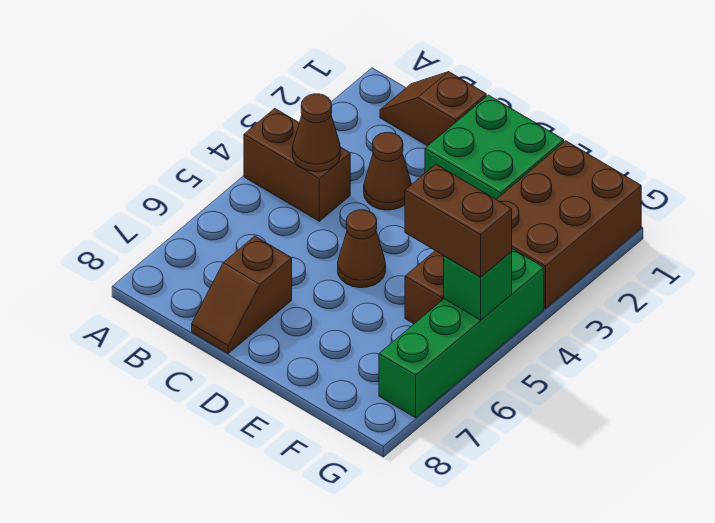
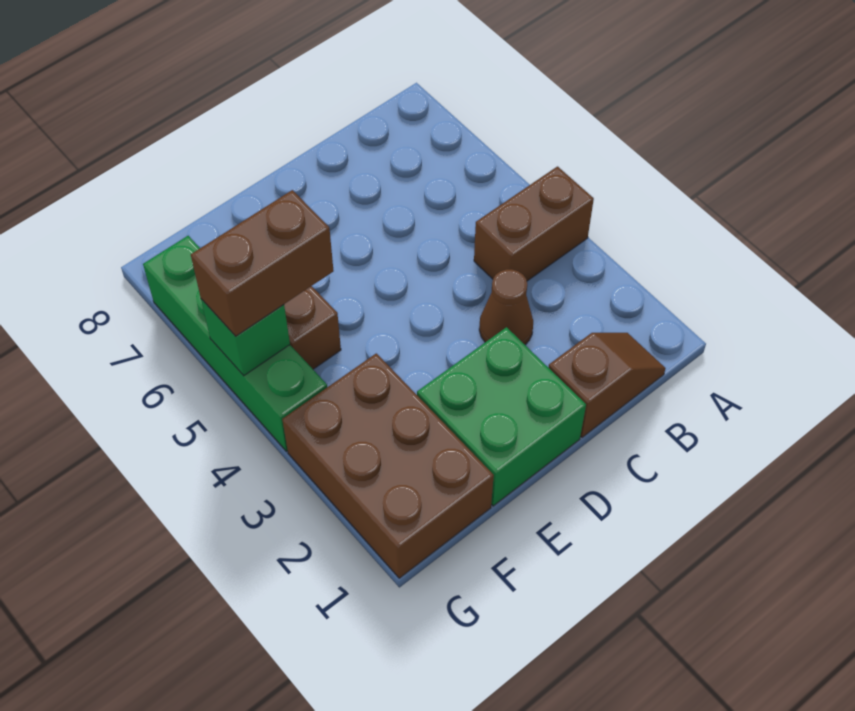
brown cone B4 level 2 -> none
brown slope C7:C8 level 1 top 7 -> none
brown cone D5 level 1 -> none

